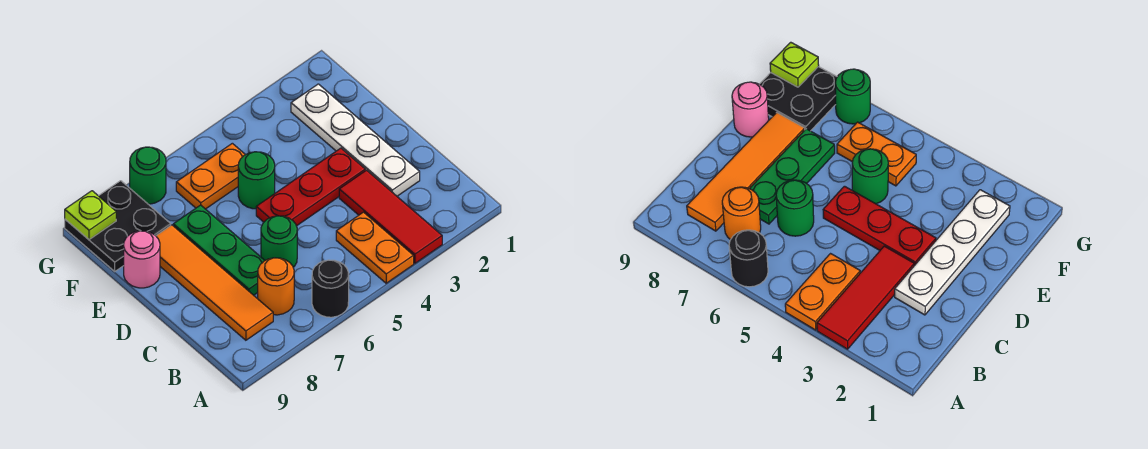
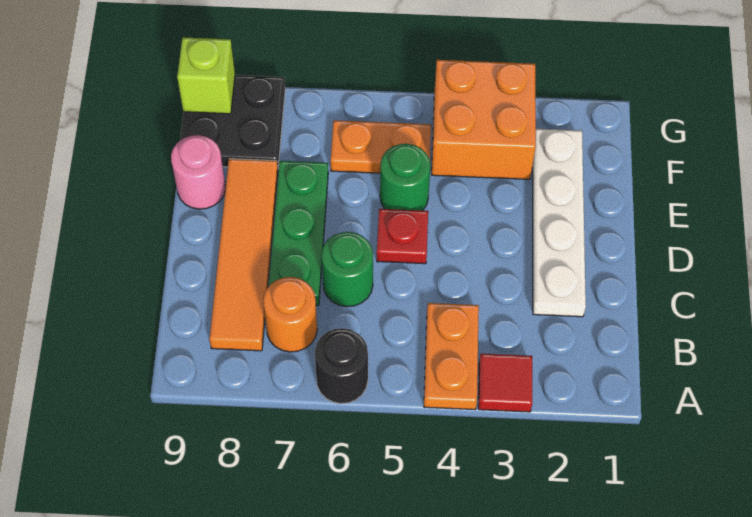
red tile A3:C3 level 1 -> red tile A3 level 1
red plate D3:D5 level 1 -> red plate D5 level 1
none -> orange brick F3:G4 level 1
green round brick G7 level 1 -> none
lime plate G9 level 2 -> lime brick G9 level 2

